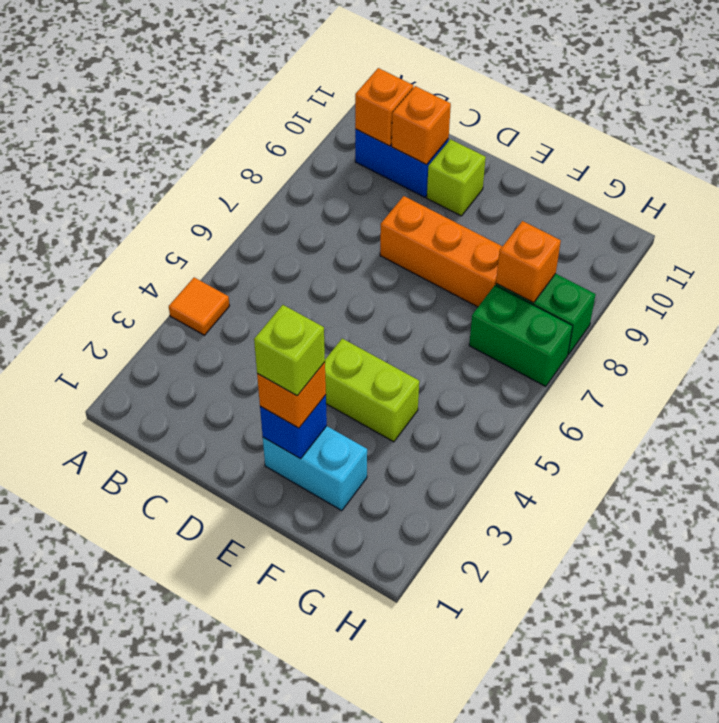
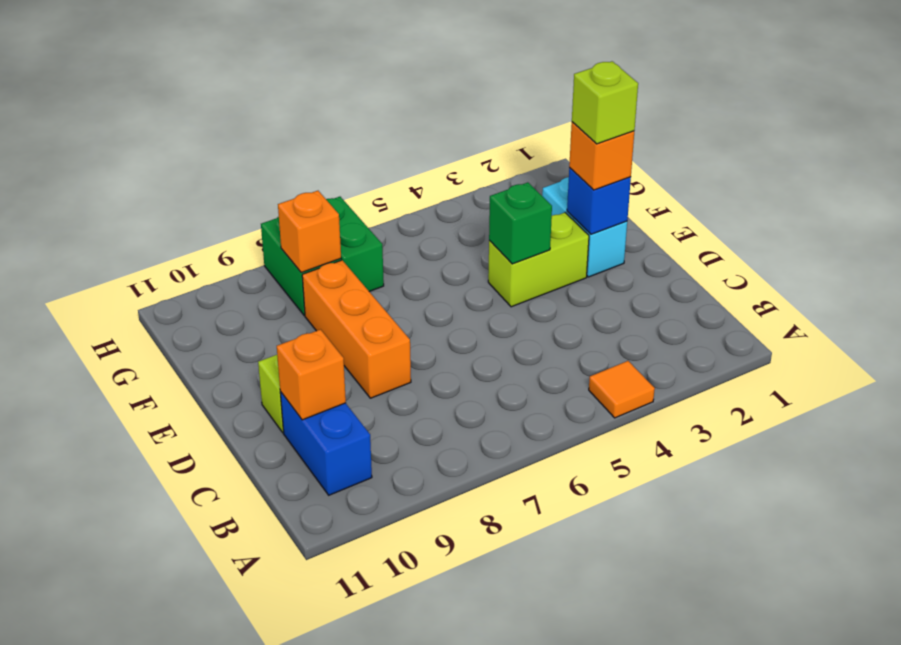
orange brick B10 level 2 -> none
lime brick E4:F4 level 1 -> lime brick E3:E4 level 1
none -> green brick E4 level 2

